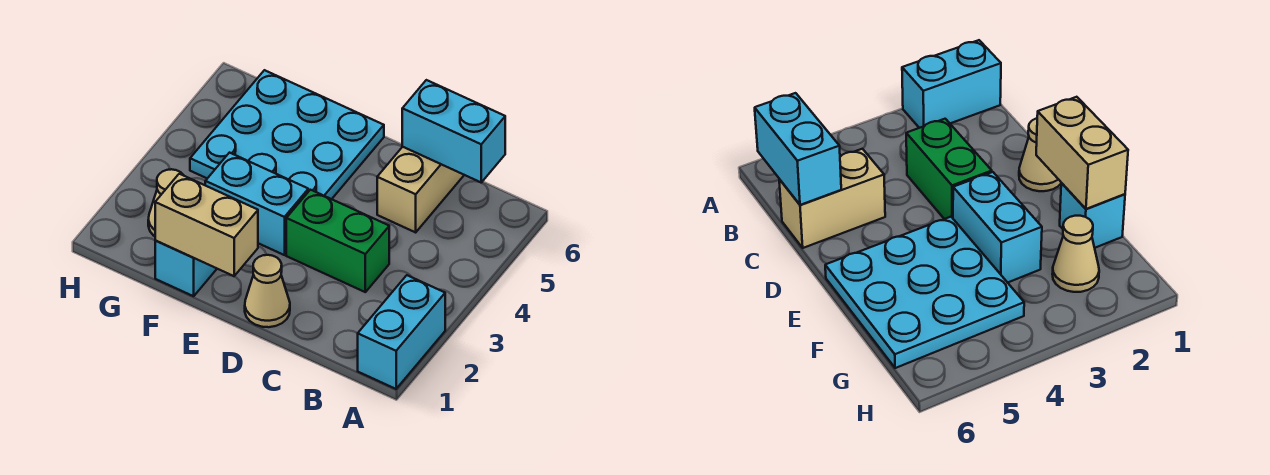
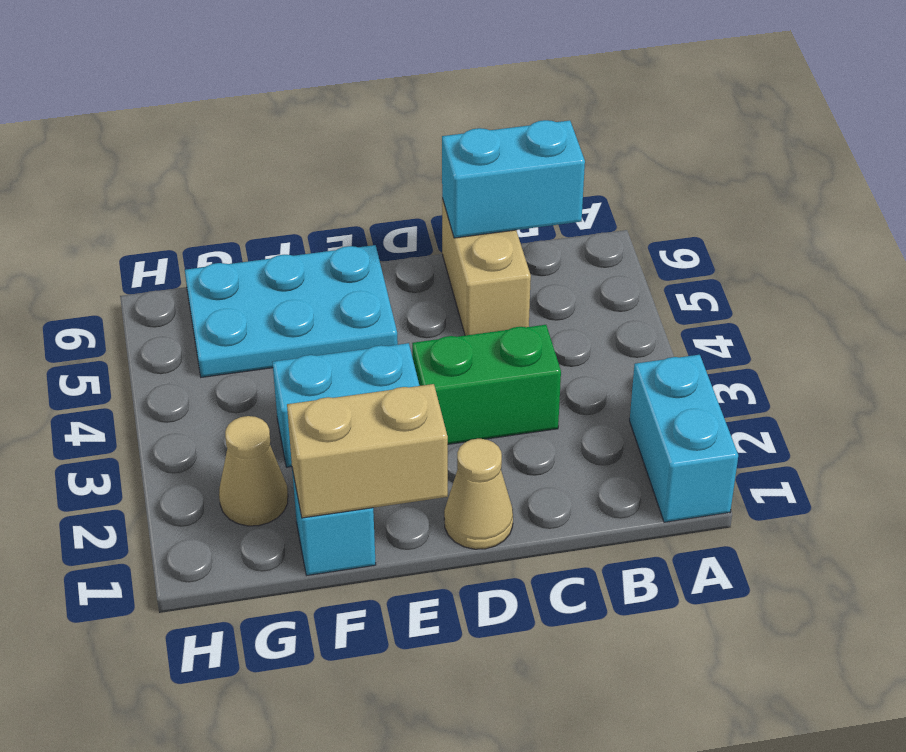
cyan plate E4:G6 level 1 -> cyan plate E5:G6 level 1

